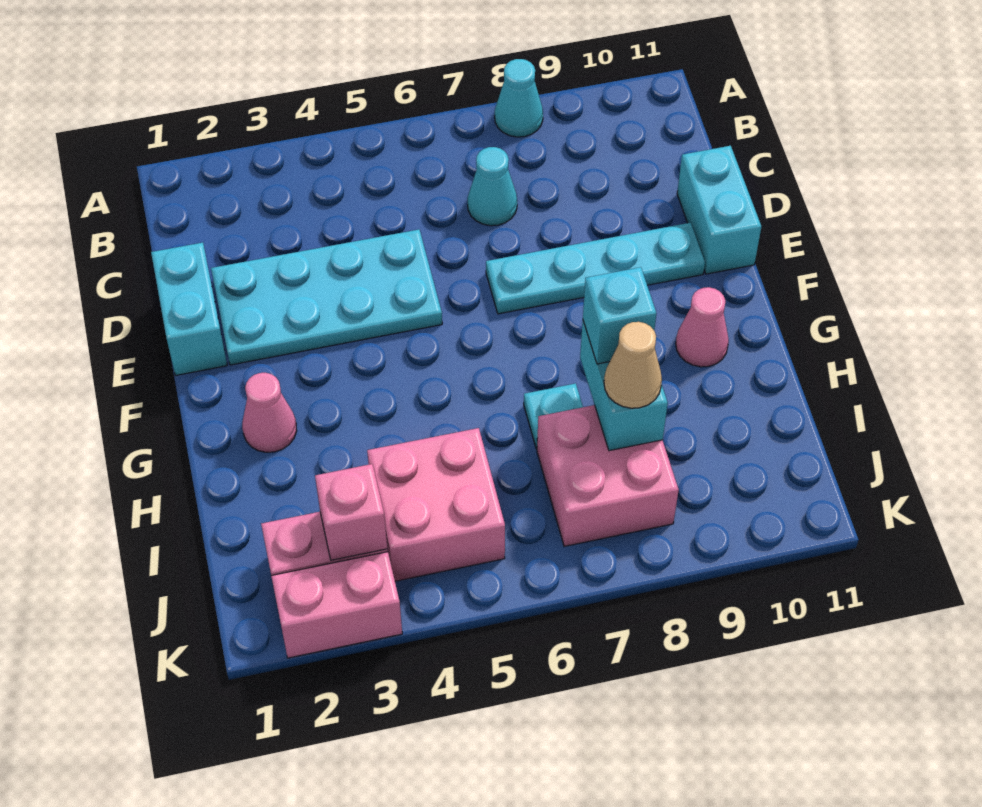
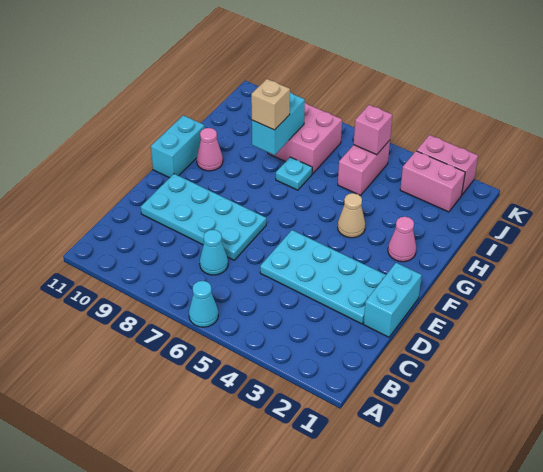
cyan cone A8 level 1 -> cyan cone A6 level 1
cyan brick D11:E11 level 1 -> cyan brick F11:G11 level 1
cyan plate E7:E10 level 1 -> cyan plate D7:E10 level 1
cyan brick H8 level 3 -> tan brick H8 level 3
pink brick I4:J5 level 1 -> pink brick I5:J5 level 1
tan cone I8 level 3 -> tan cone G4 level 1
pink brick J3 level 2 -> pink brick J5 level 2

